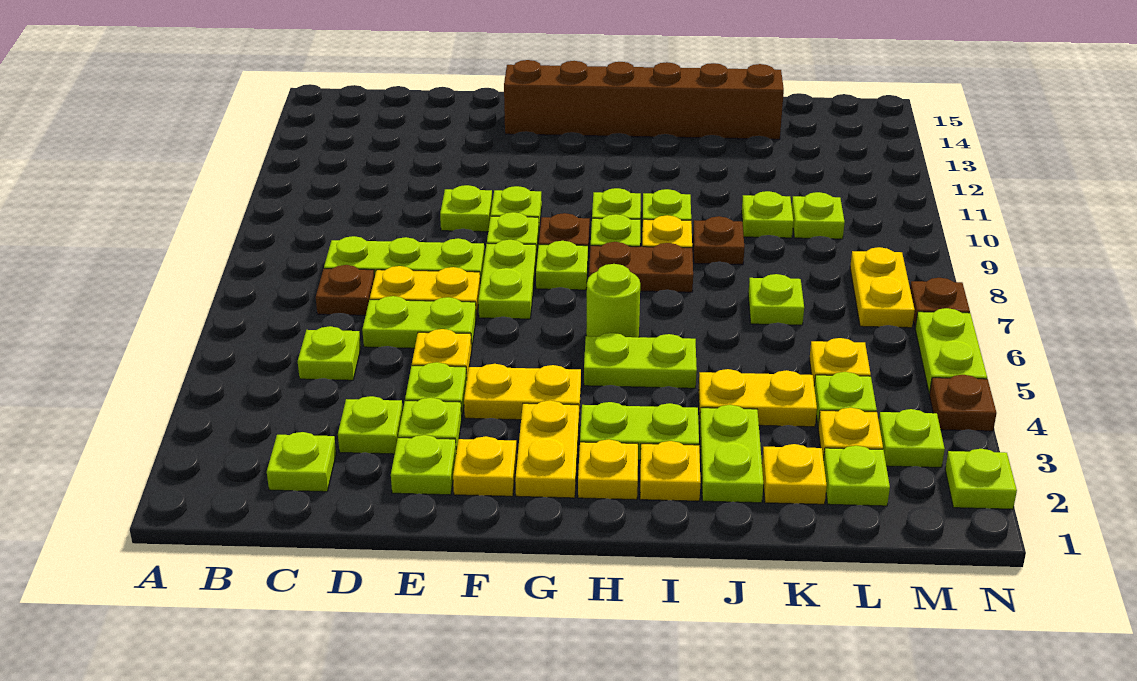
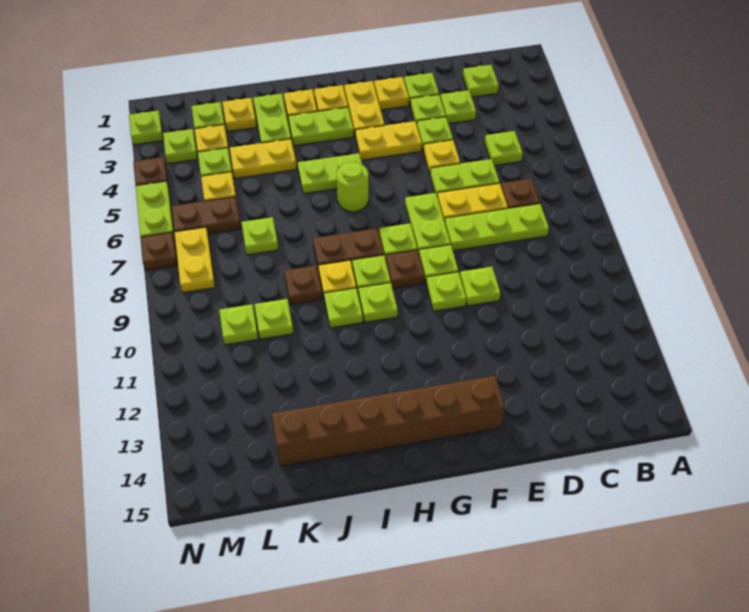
none -> brown plate L6:M6 level 1

